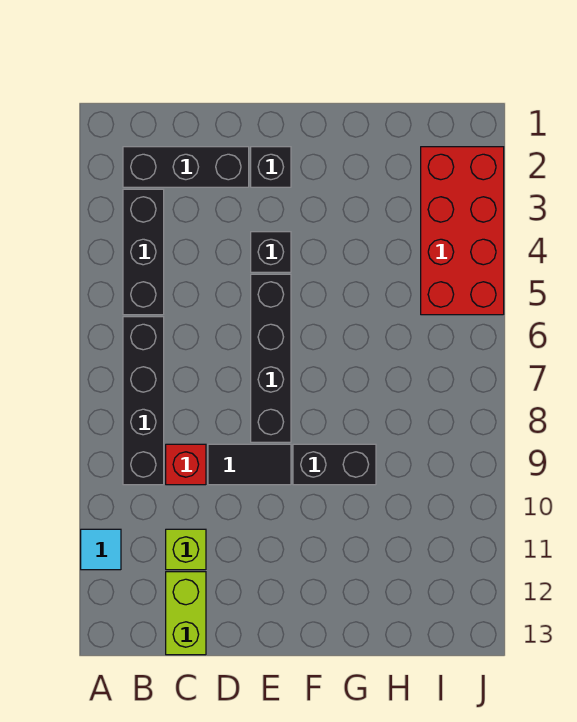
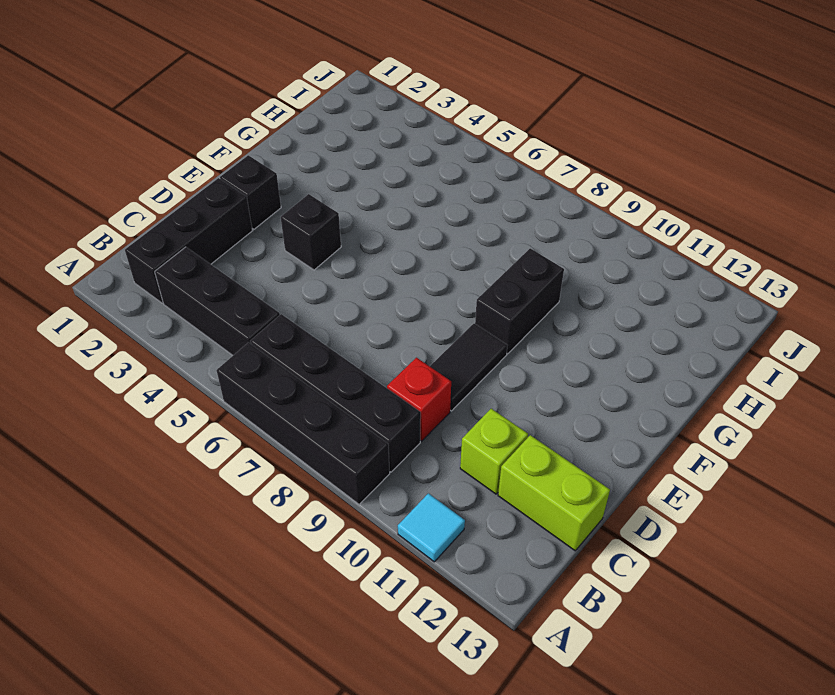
black brick E5:E8 level 1 -> black brick A6:A9 level 1
red brick I2:J5 level 1 -> none

